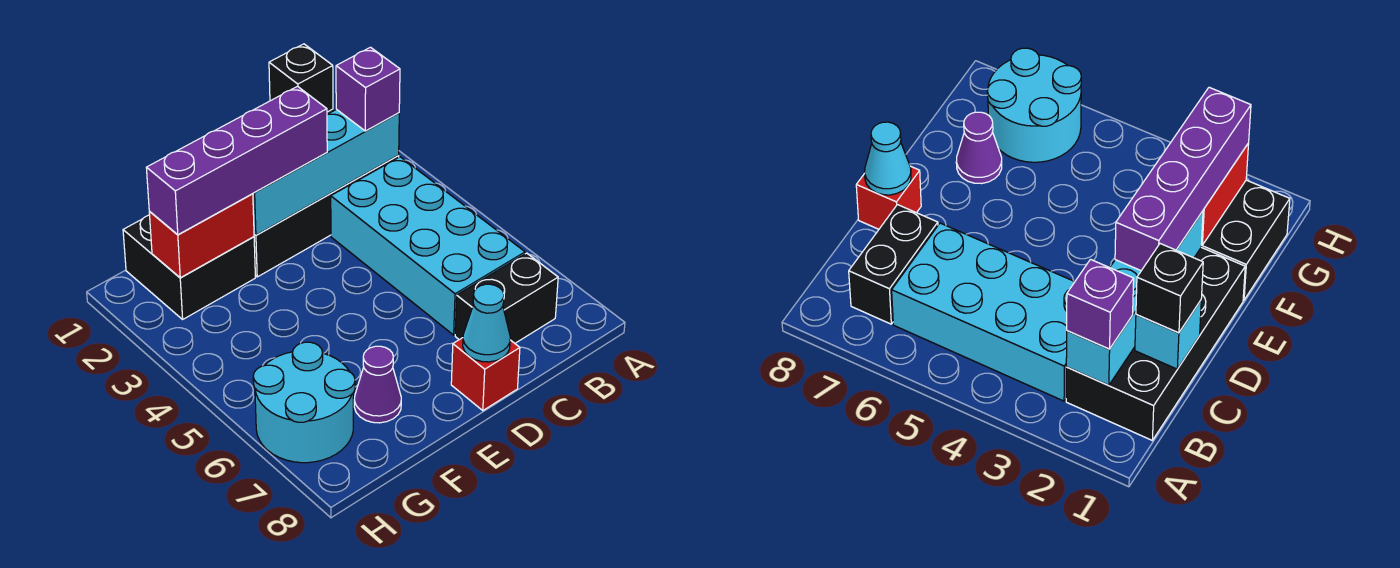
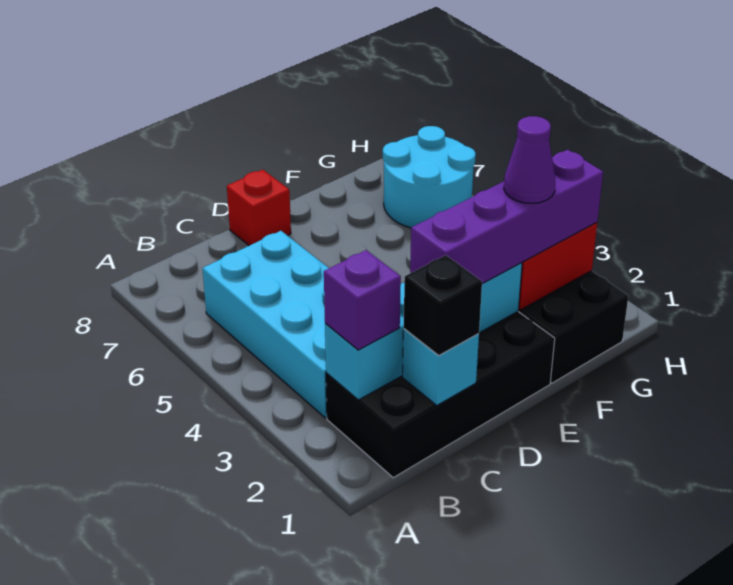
black brick B7:C7 level 1 -> none
cyan cone D8 level 2 -> none
purple cone F7 level 1 -> purple cone F2 level 4

